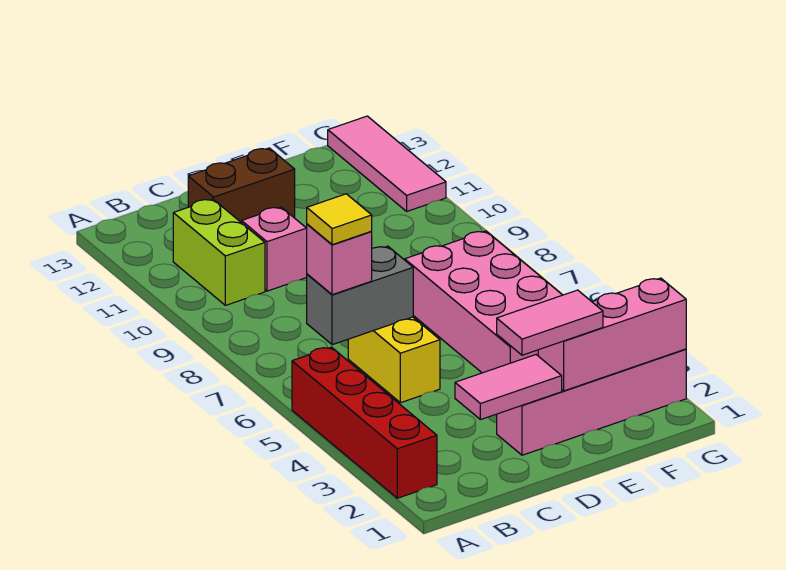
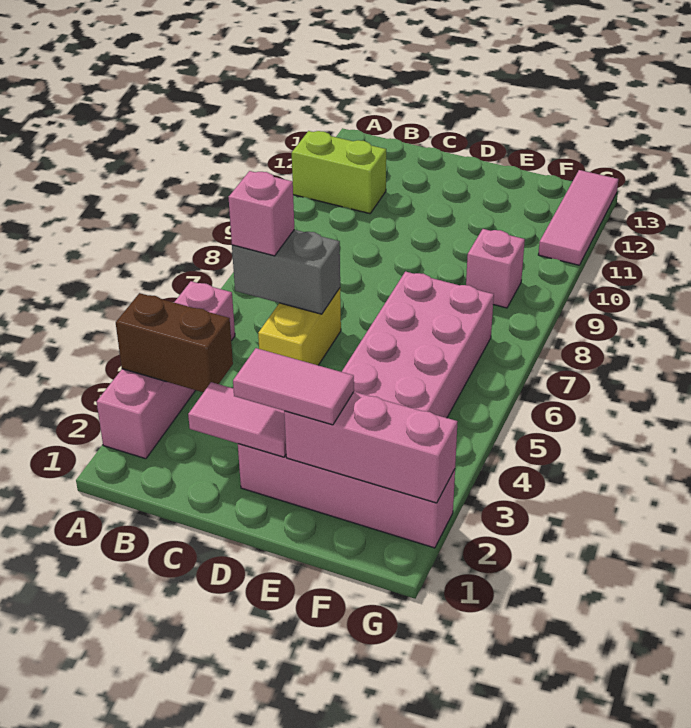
red brick A2:A5 level 1 -> pink brick A2:A5 level 1
yellow tile B6 level 4 -> none
lime brick B10:B11 level 1 -> lime brick A11:B11 level 1
pink brick C10 level 1 -> pink brick F9 level 1
brown brick C12:D12 level 1 -> brown brick A3:B3 level 2

